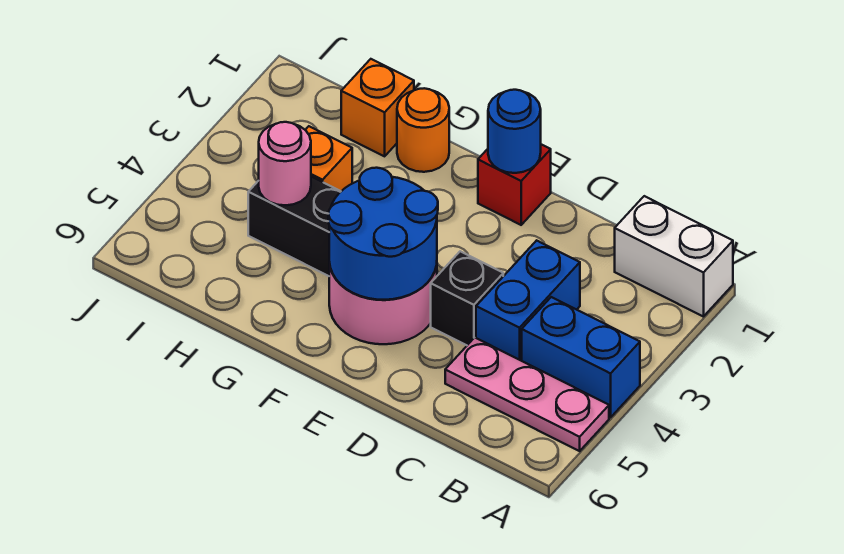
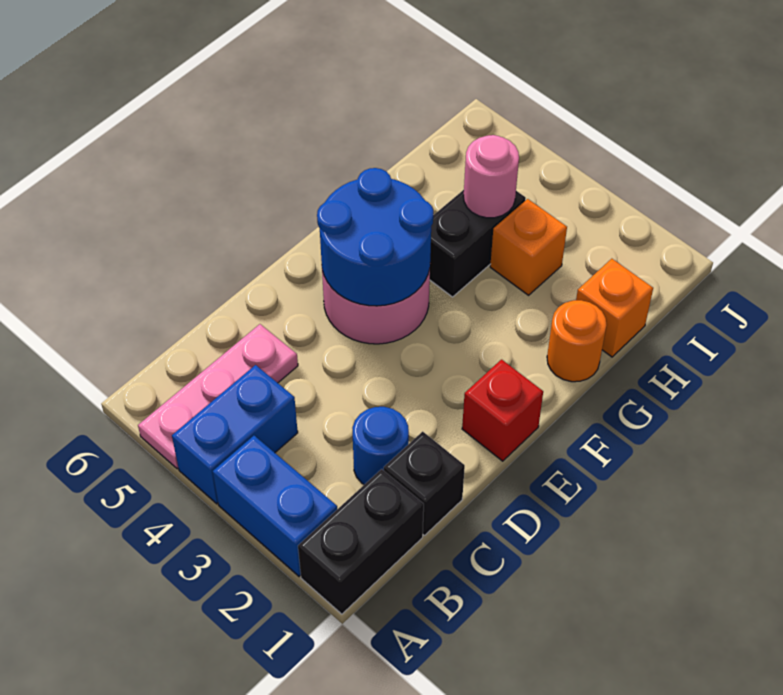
white brick A1:B1 level 1 -> black brick A1:B1 level 1
blue brick C3:C4 level 1 -> blue brick A2:A3 level 1
black brick D4 level 1 -> black brick C1 level 1
blue round brick E1 level 2 -> blue round brick C2 level 1

